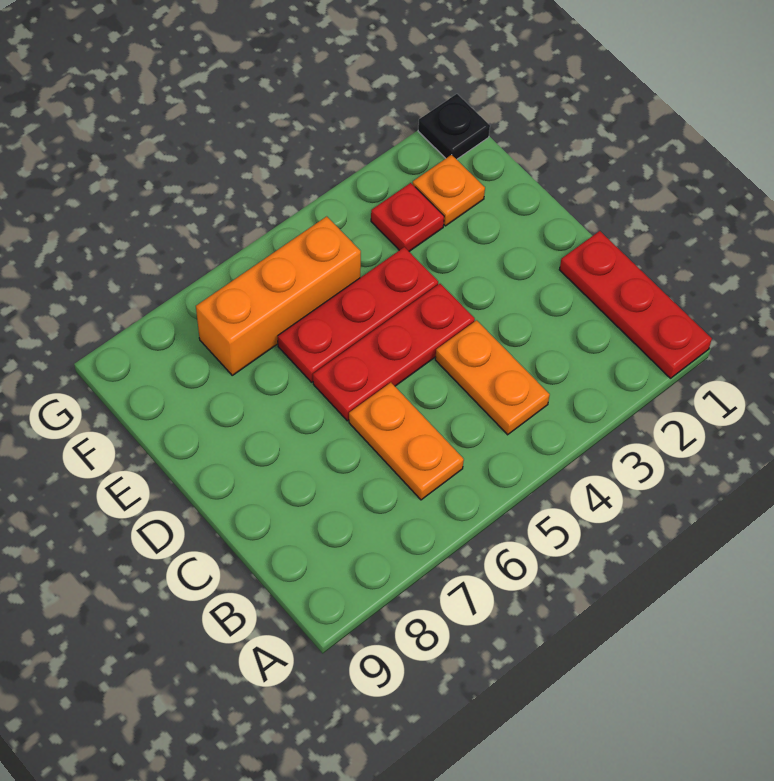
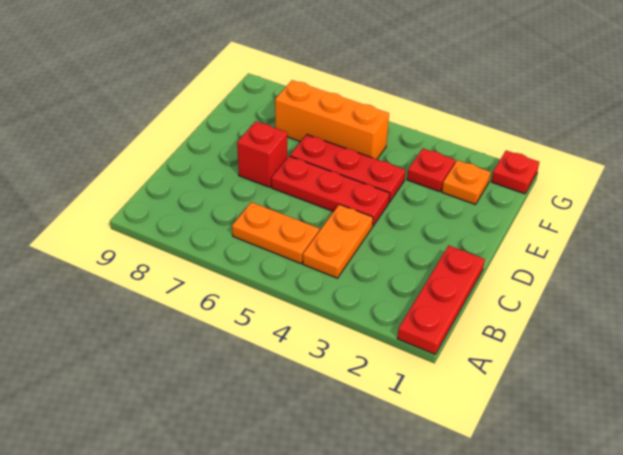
orange plate B6:C6 level 1 -> orange plate B5:B6 level 1
none -> red brick D7 level 1
black plate G1 level 1 -> red plate G1 level 1

